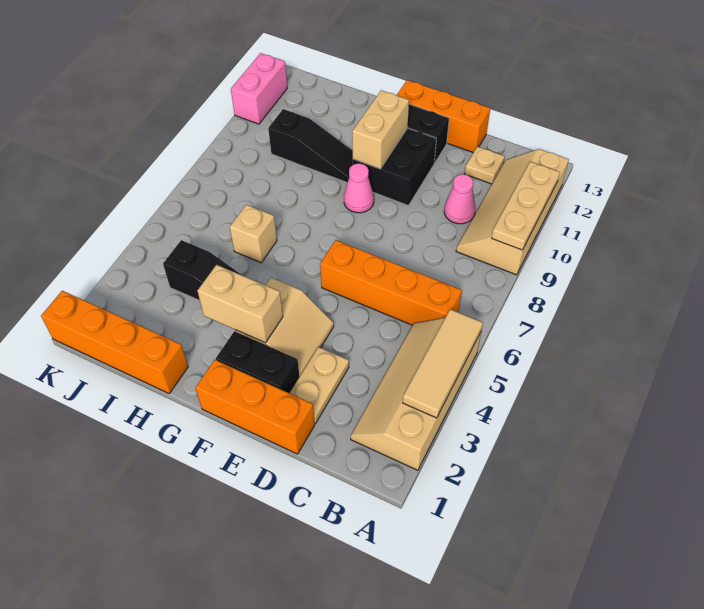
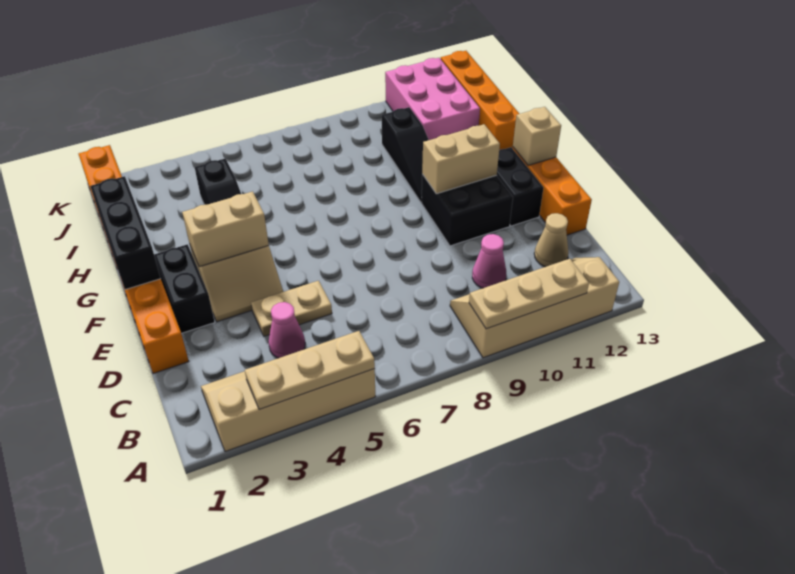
tan tile A3:A5 level 2 -> tan plate A3:A5 level 2
orange brick B6:E6 level 1 -> orange brick H13:K13 level 1
tan plate C12 level 1 -> tan cone C12 level 1
tan plate D2:D3 level 1 -> tan plate D4:D5 level 1
none -> black brick F1:H1 level 2
tan brick F3:G3 level 2 -> tan brick F3:F4 level 2
pink cone F9 level 1 -> pink cone C4 level 1
tan brick H6 level 1 -> tan brick F13 level 2
pink brick K11:K12 level 1 -> pink brick I11:K12 level 1

